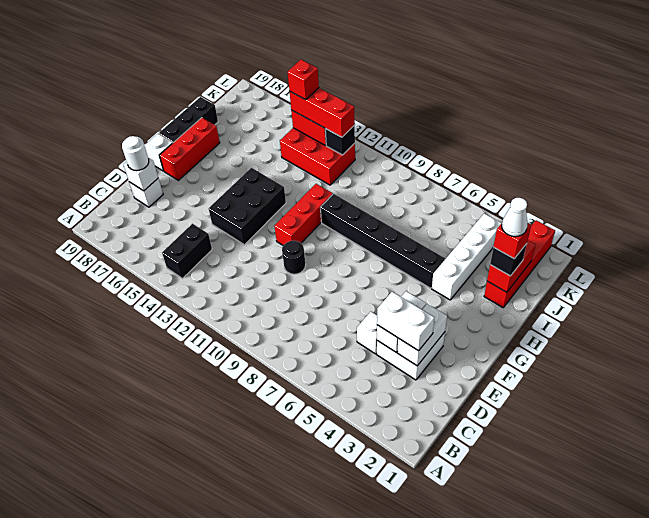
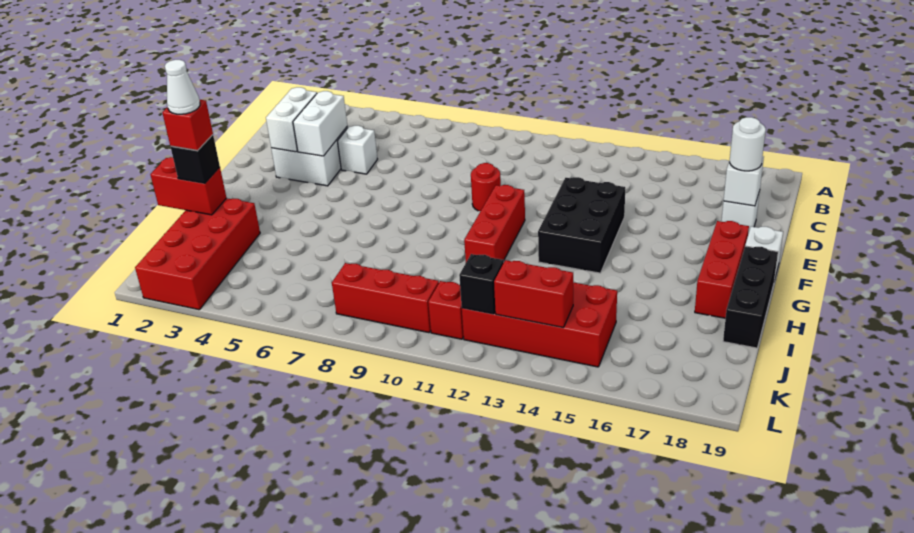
black brick B14:C14 level 1 -> none
white brick D3:D4 level 3 -> none
black round brick E10 level 1 -> red round brick E10 level 1
white brick H4:K4 level 1 -> none
black brick H5:H10 level 1 -> none
red brick I2:L2 level 1 -> red brick I2:L3 level 1
red brick I2:J2 level 2 -> red brick I1:I2 level 2
red brick J12:K14 level 1 -> red brick J12:K15 level 1
red brick K12:K14 level 3 -> red brick K8:K10 level 1
red brick K14 level 4 -> red brick K11 level 1

